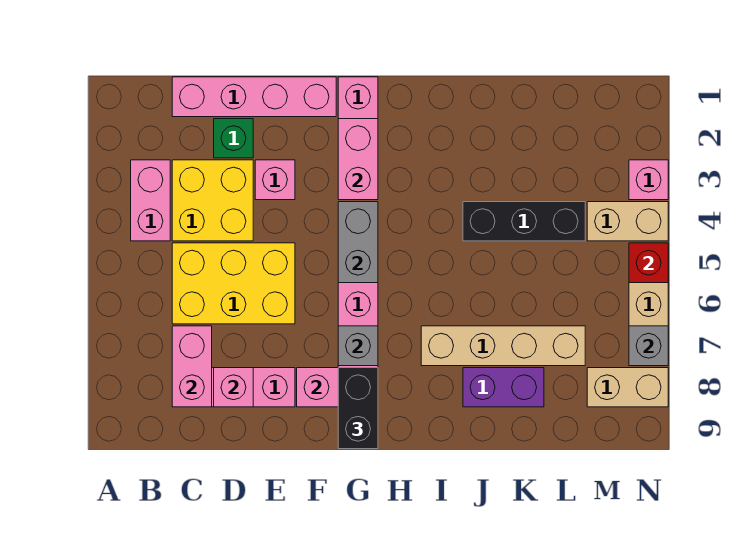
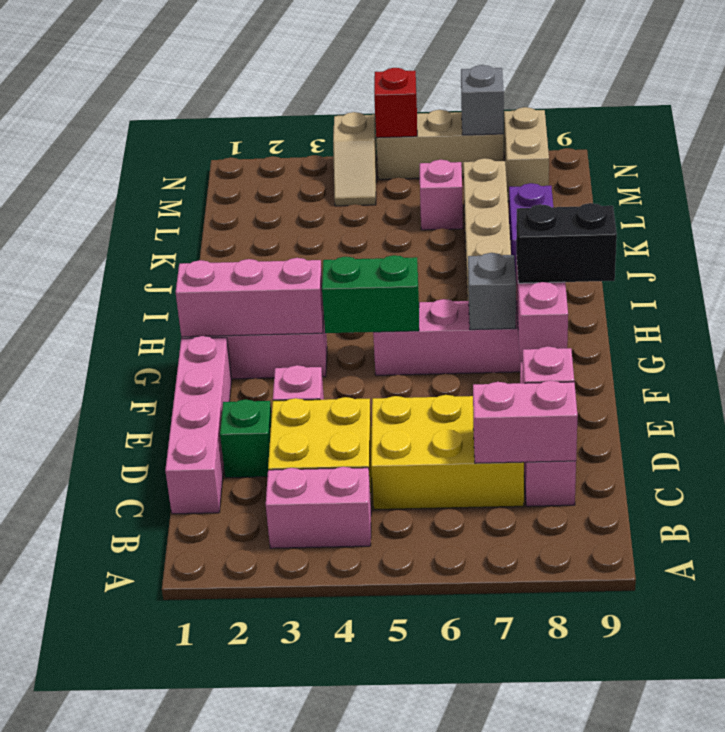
yellow brick C5:E6 level 1 -> yellow brick C5:D7 level 1
pink brick G2:G3 level 2 -> pink brick G1:G3 level 2
grey brick G4:G5 level 2 -> green brick G4:G5 level 2
black brick J4:L4 level 1 -> none
tan brick M4:N4 level 1 -> tan slope M4:N4 level 1 top N
pink brick N3 level 1 -> pink brick L6 level 1

